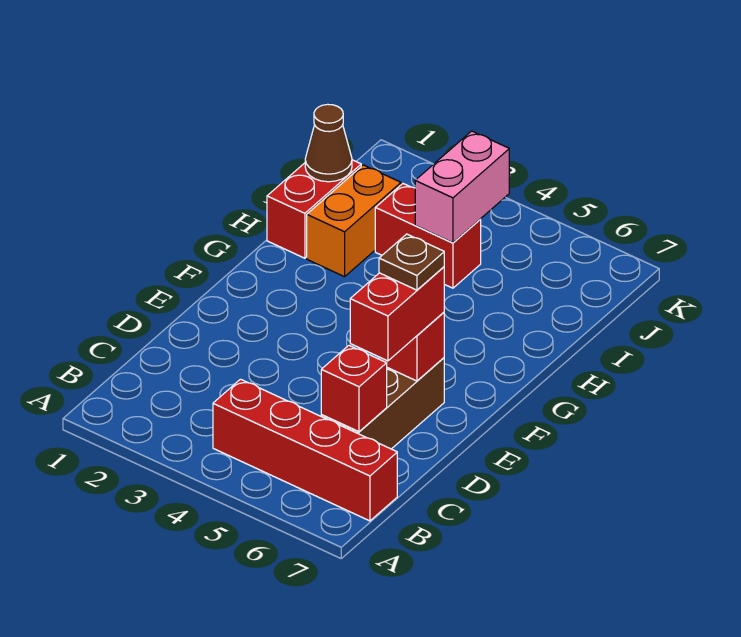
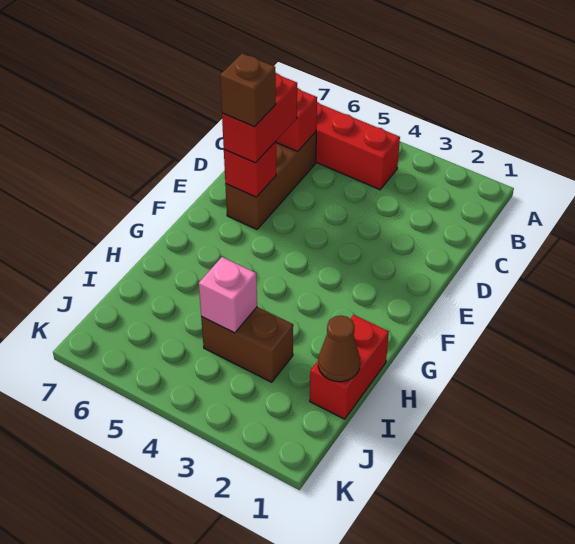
brown plate E6 level 4 -> brown brick E6 level 4
orange brick H2:I2 level 1 -> none
red brick I3:I4 level 1 -> brown brick I3:I4 level 1
pink brick I4:J4 level 2 -> pink brick I4 level 2

